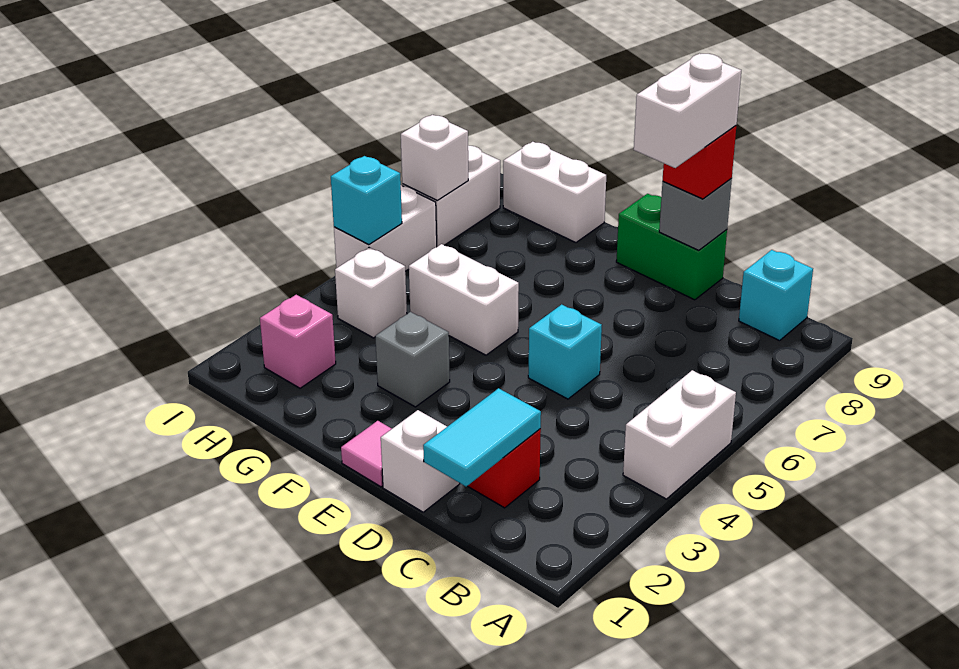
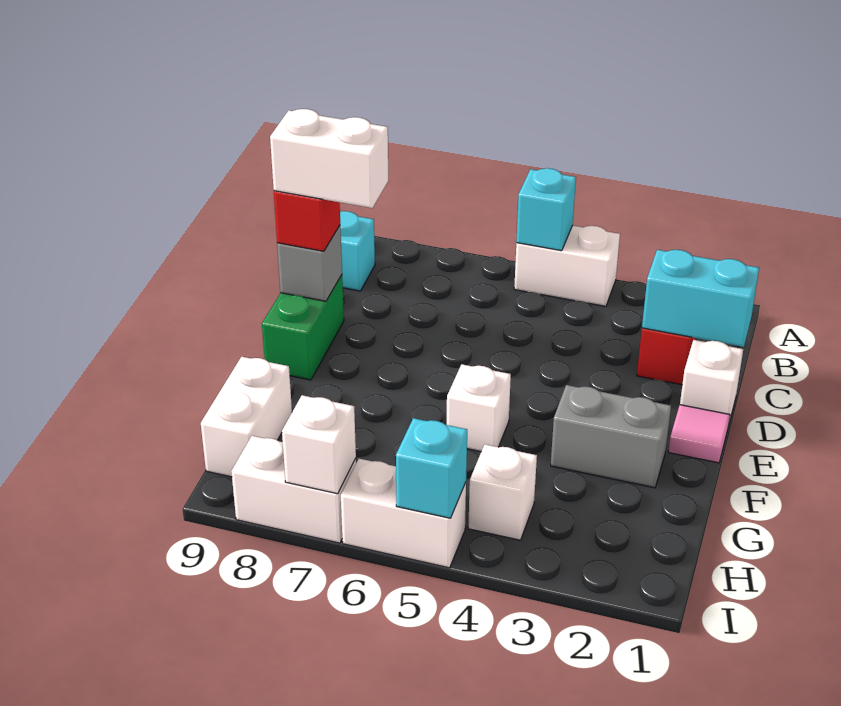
cyan tile C1:C2 level 2 -> cyan brick C1:C2 level 2
cyan brick D5 level 1 -> cyan brick A5 level 2
grey brick F3 level 1 -> grey brick F2:F3 level 1
white brick F5:G5 level 1 -> white brick F5 level 1
pink brick H2 level 1 -> none

